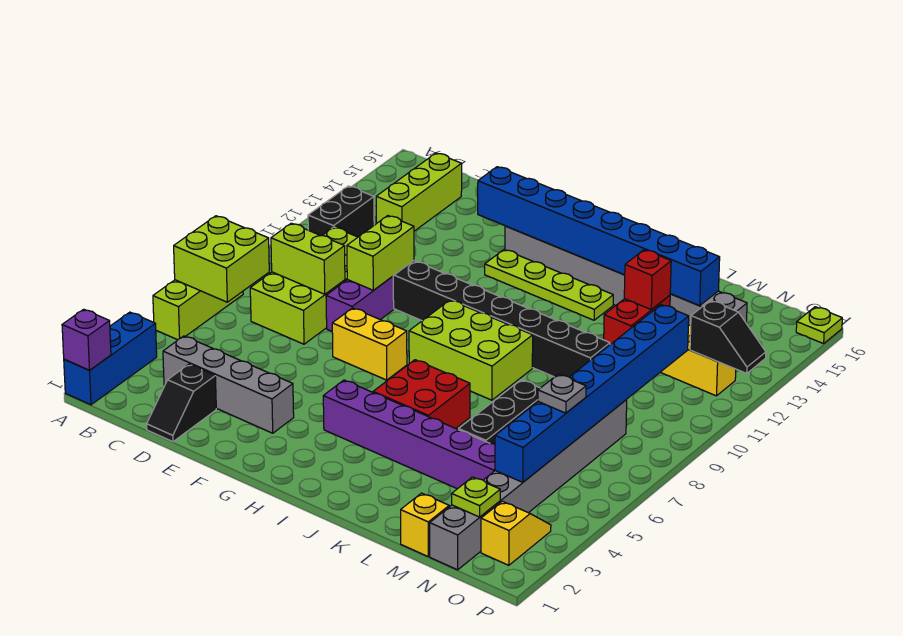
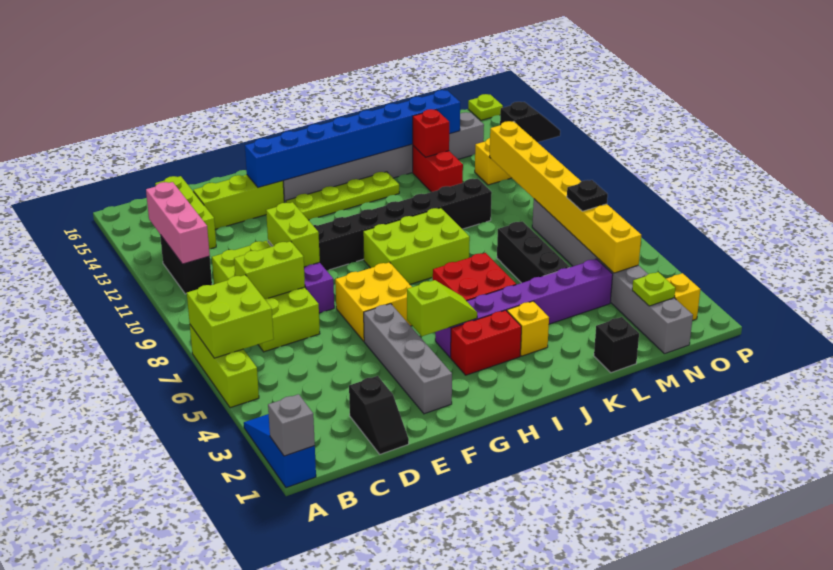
blue brick A1:A3 level 1 -> blue slope A1:A3 level 1 top 1
purple brick A1 level 2 -> grey brick A1 level 2
none -> pink brick B11:B13 level 2
grey brick C3:F3 level 1 -> grey brick F2:F5 level 1
none -> lime brick D14:F14 level 1
yellow brick F7:G7 level 1 -> yellow brick F6:G7 level 1
none -> lime slope G4:H4 level 2 top G
none -> red brick H3:I3 level 1
none -> black brick L1 level 1
yellow brick M1 level 1 -> yellow brick J3 level 1
blue brick N4:N11 level 2 -> yellow brick N4:N11 level 2
grey plate N6 level 3 -> black plate N6 level 3

